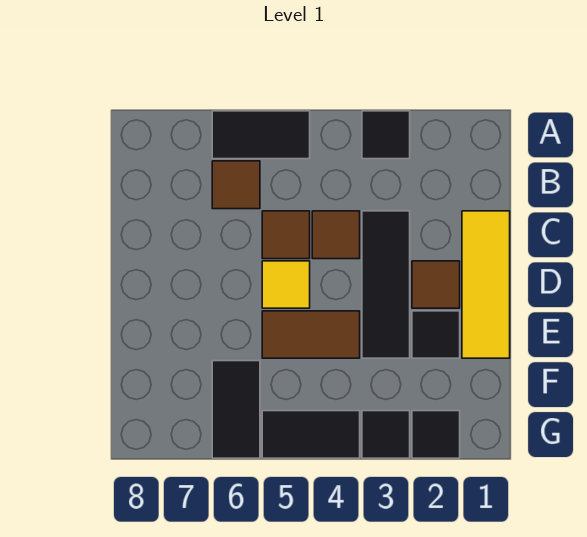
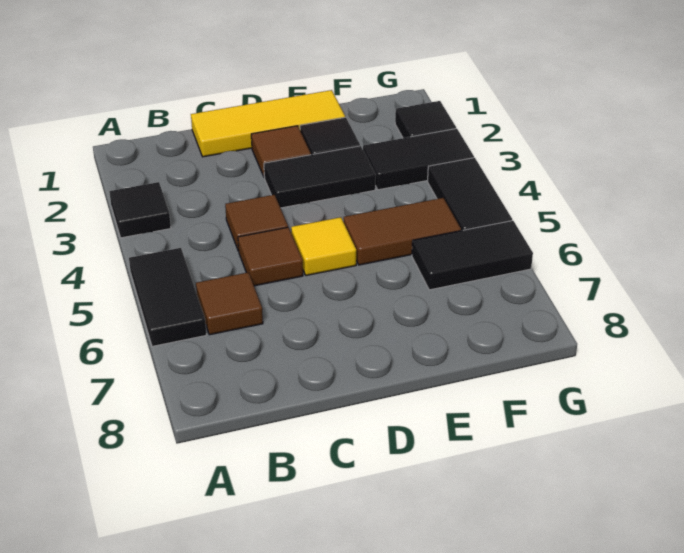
black tile C3:E3 level 1 -> black tile D3:E3 level 1
brown tile E4:E5 level 1 -> brown tile E5:F5 level 1
black tile G3 level 1 -> black tile F3:G3 level 1

